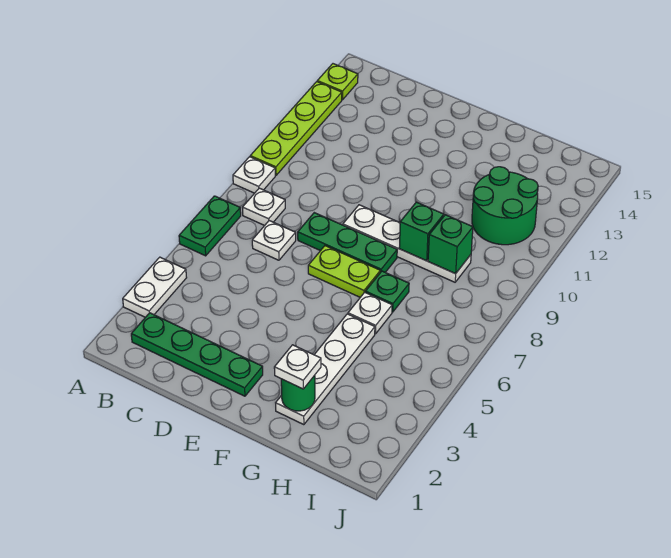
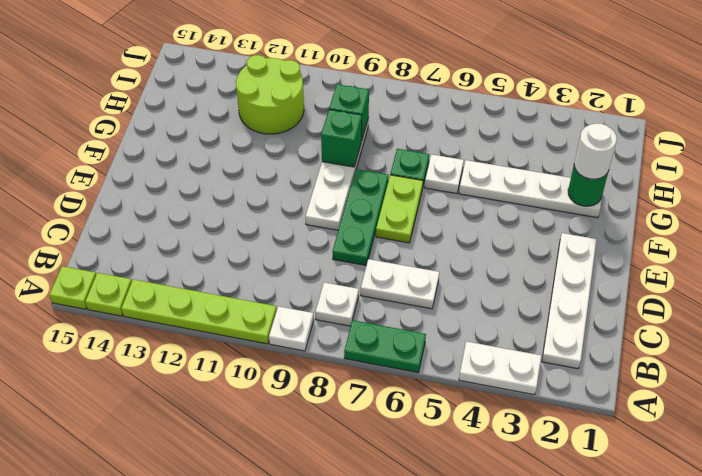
none -> lime plate A15 level 1
green plate B2:E2 level 1 -> white plate B2:E2 level 1
white plate C7 level 1 -> white plate C6:C7 level 1
white plate G2 level 3 -> white round brick G2 level 3
green round brick H11:I12 level 1 -> lime round brick H11:I12 level 1

